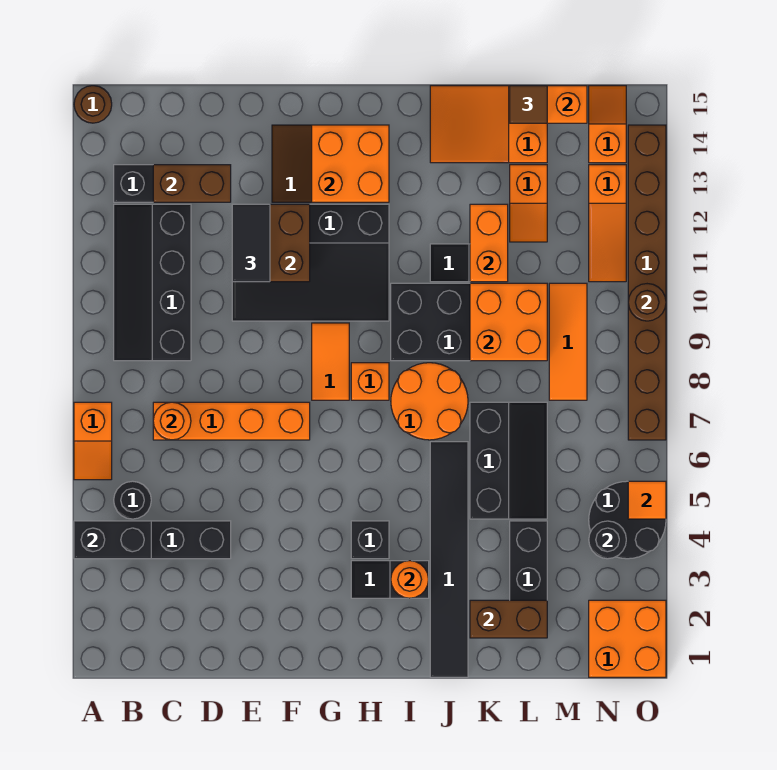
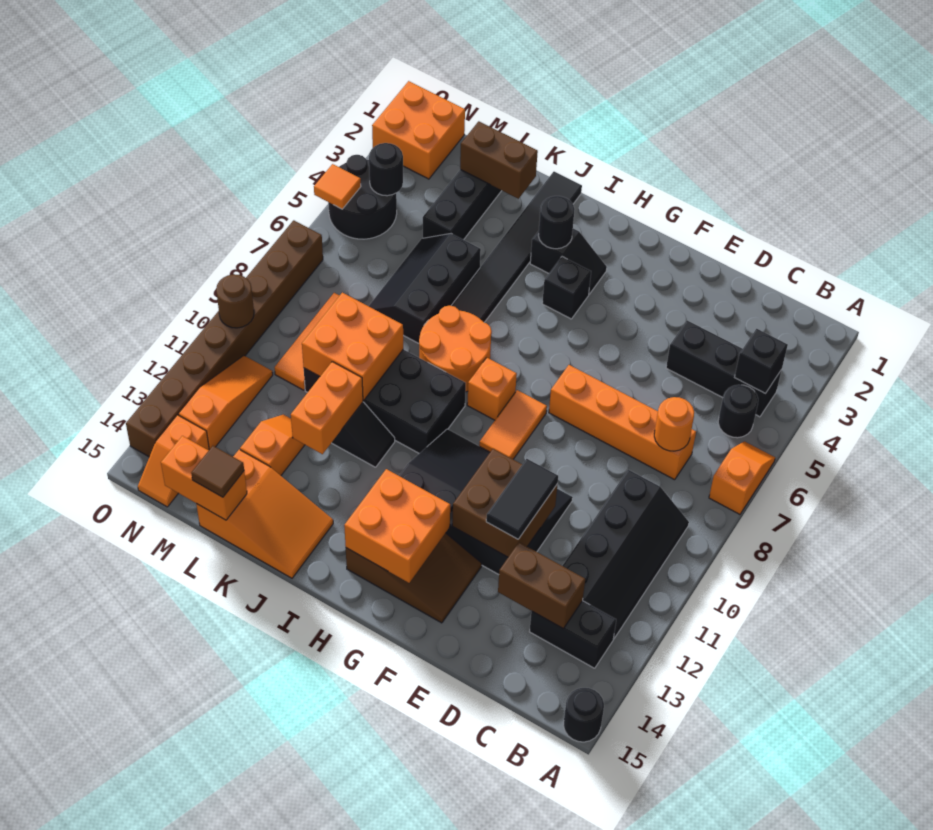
black brick A4:B4 level 2 -> black brick B4 level 2
brown round brick A15 level 1 -> black round brick A15 level 1
orange round brick I3 level 2 -> black round brick I3 level 2

